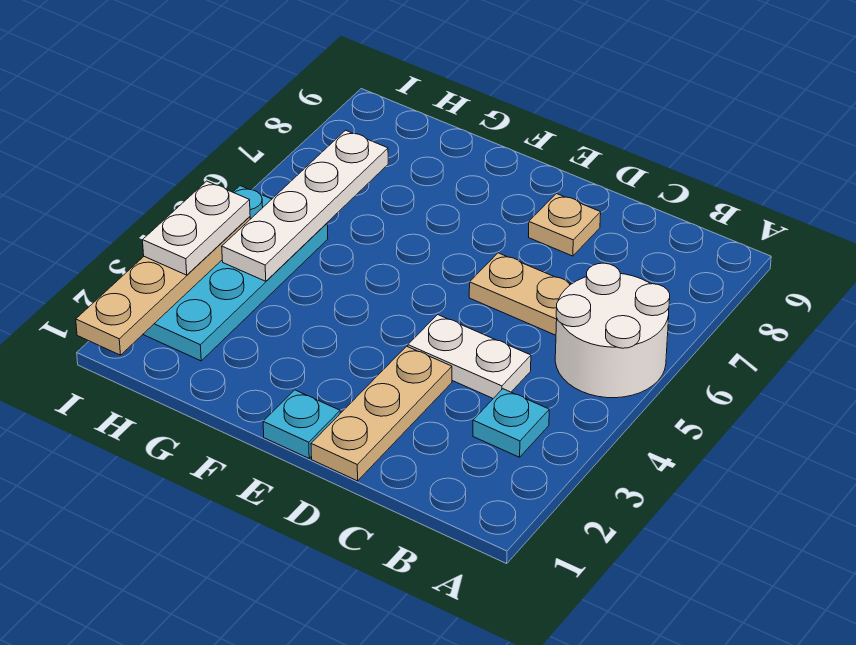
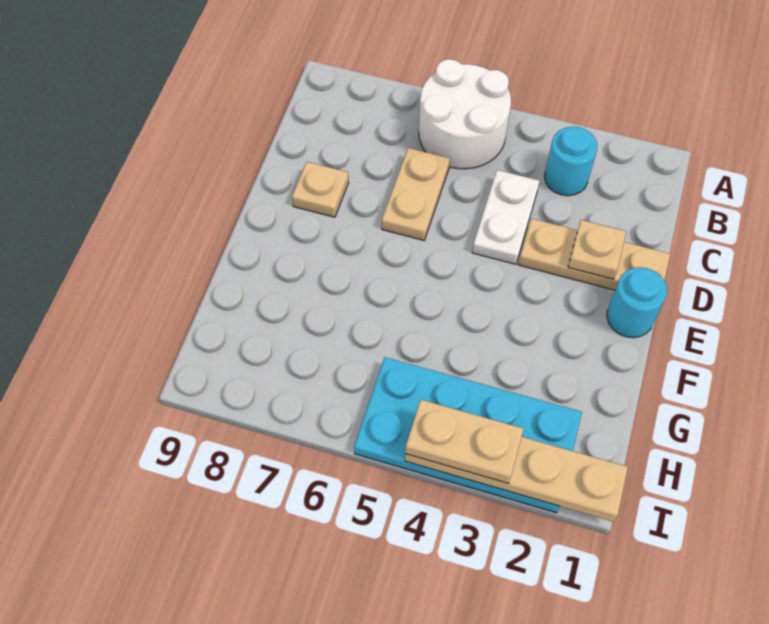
cyan plate B3 level 1 -> cyan round brick B3 level 1
none -> tan plate D2 level 2
cyan plate E1 level 1 -> cyan round brick E1 level 1
white plate H4:H7 level 2 -> none
white plate I3:I4 level 3 -> tan plate I3:I4 level 3

